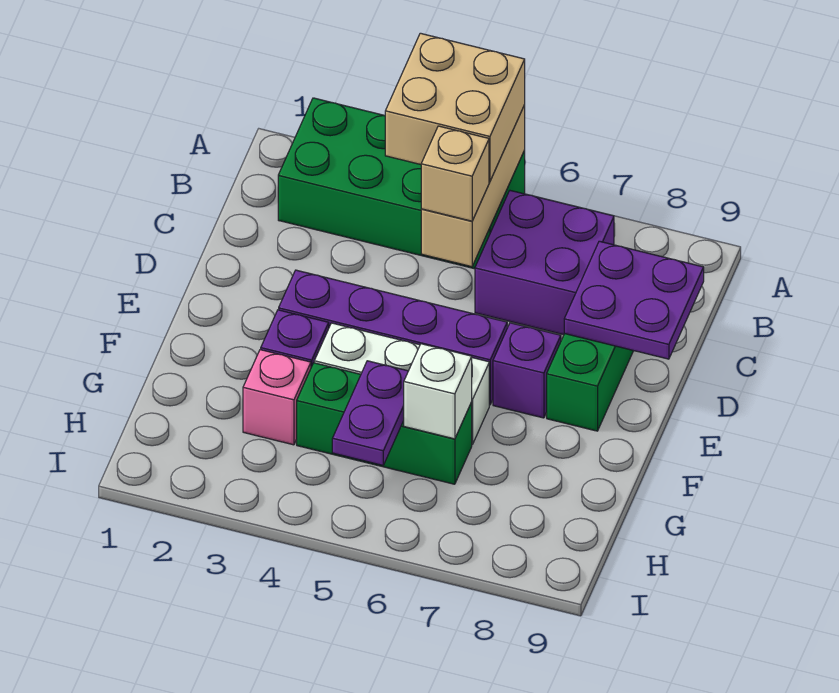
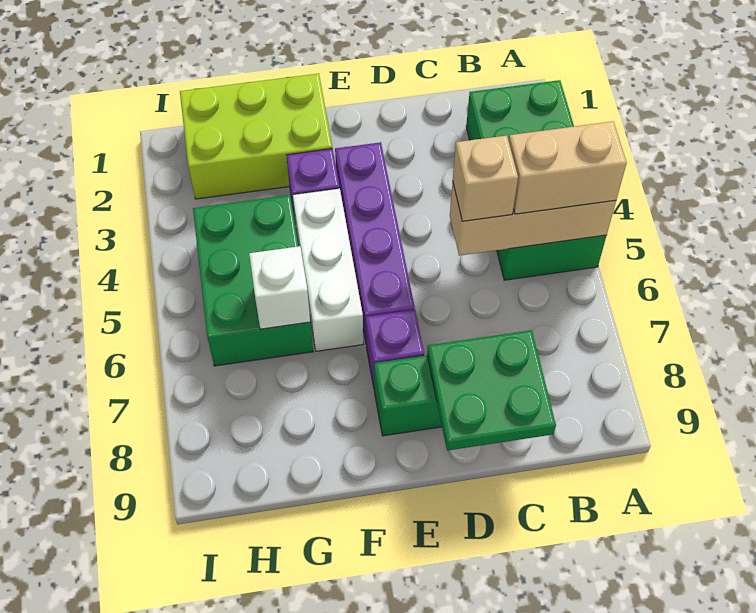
tan brick A4:B5 level 3 -> tan brick A5:B5 level 3
purple brick B6:C7 level 1 -> none
purple plate C8:D9 level 2 -> green plate C8:D9 level 2
none -> lime brick F1:H2 level 1
pink brick G3 level 1 -> none
green brick G4:G6 level 1 -> green brick G4:H6 level 1
purple plate G5:H5 level 2 -> none

